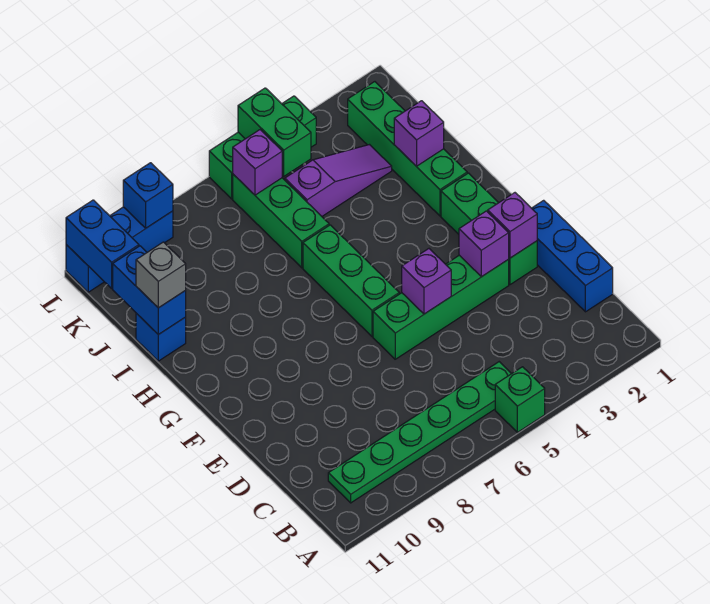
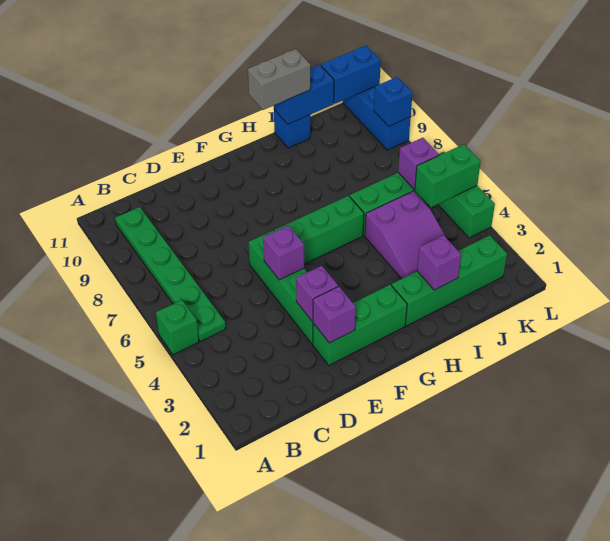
blue brick C1:E1 level 1 -> none
grey brick I11 level 3 -> grey brick H11:I11 level 3
purple slope J3:J5 level 1 top 5 -> purple slope I3:J5 level 1 top 5

